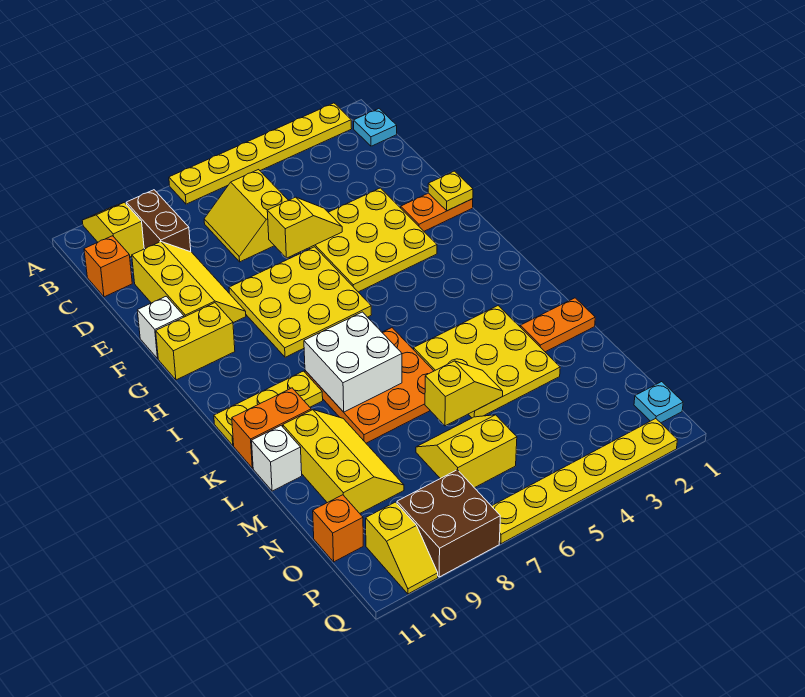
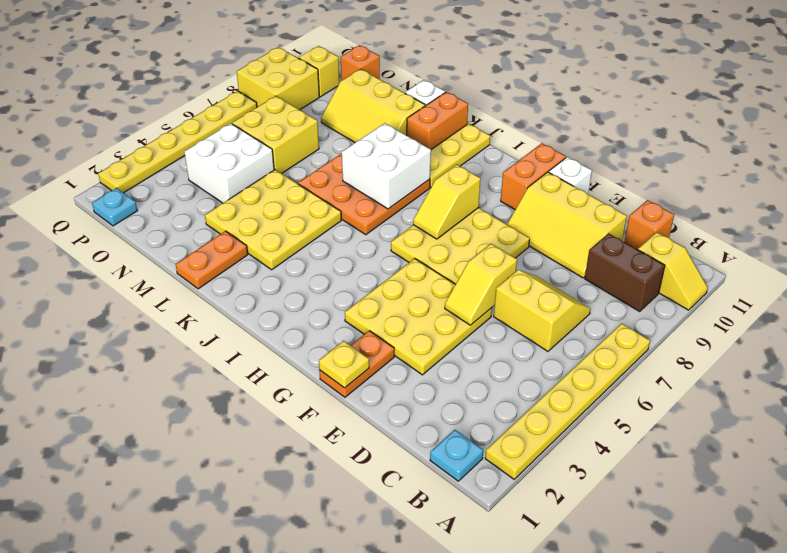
yellow brick G10:G11 level 1 -> orange brick G10:G11 level 1
yellow slope M5:M6 level 2 top 6 -> yellow slope H7:H8 level 2 top 8
none -> white brick N4:O5 level 1
yellow slope N6:O7 level 1 top O -> yellow brick N6:O7 level 1
brown brick P8:Q9 level 1 -> yellow brick P8:Q9 level 1

